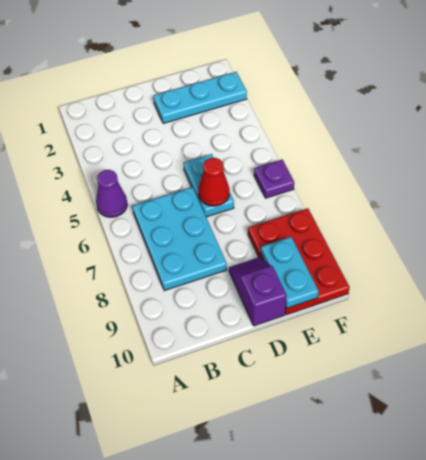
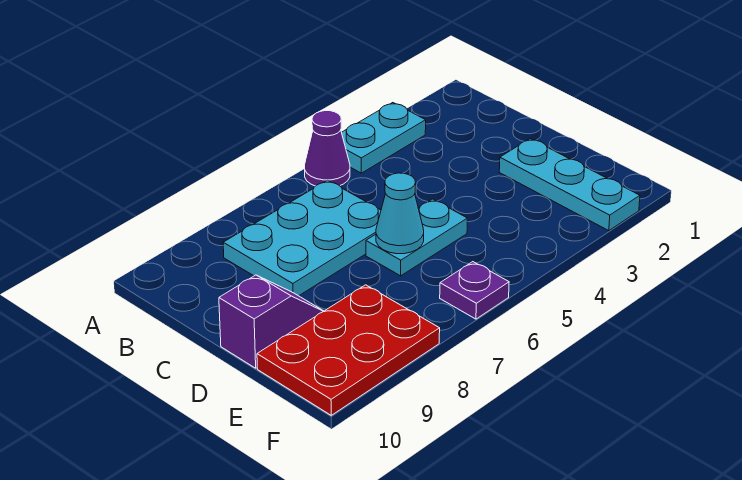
red cone D6 level 2 -> cyan cone D6 level 2
cyan plate E9:E10 level 2 -> cyan plate A3:A4 level 1

